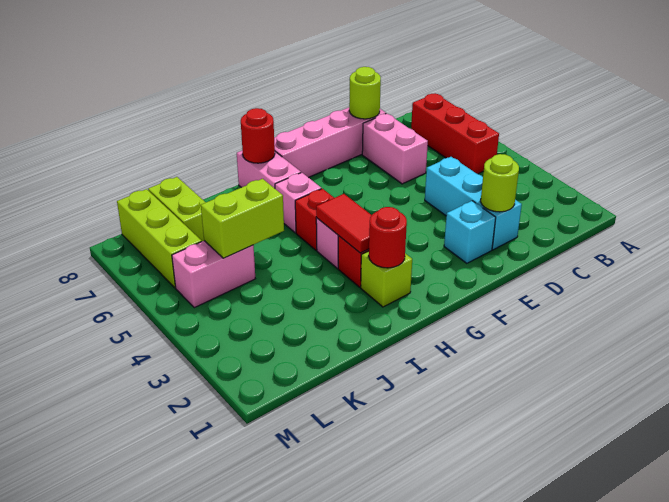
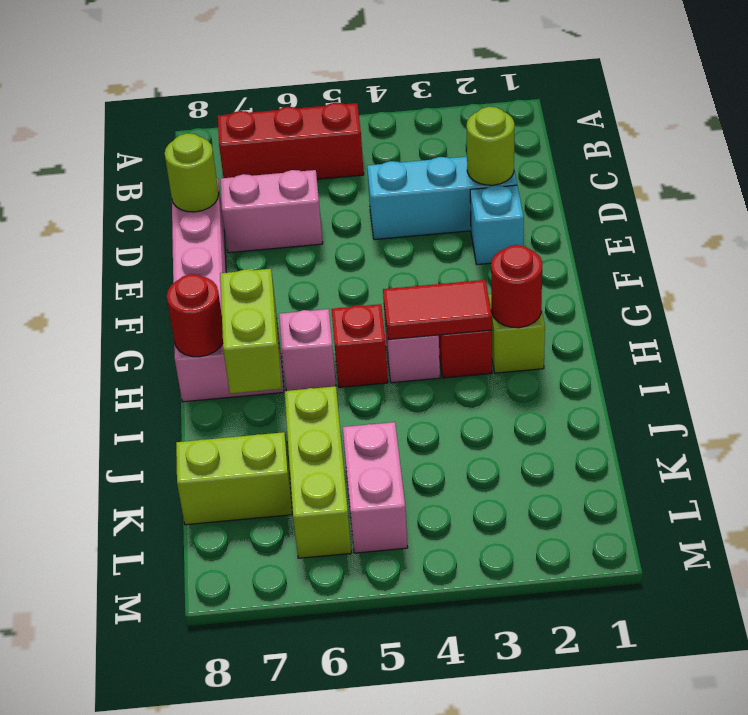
lime brick J5:K5 level 2 -> lime brick H7:I7 level 2
lime brick L6:L8 level 1 -> lime brick J6:L6 level 1

